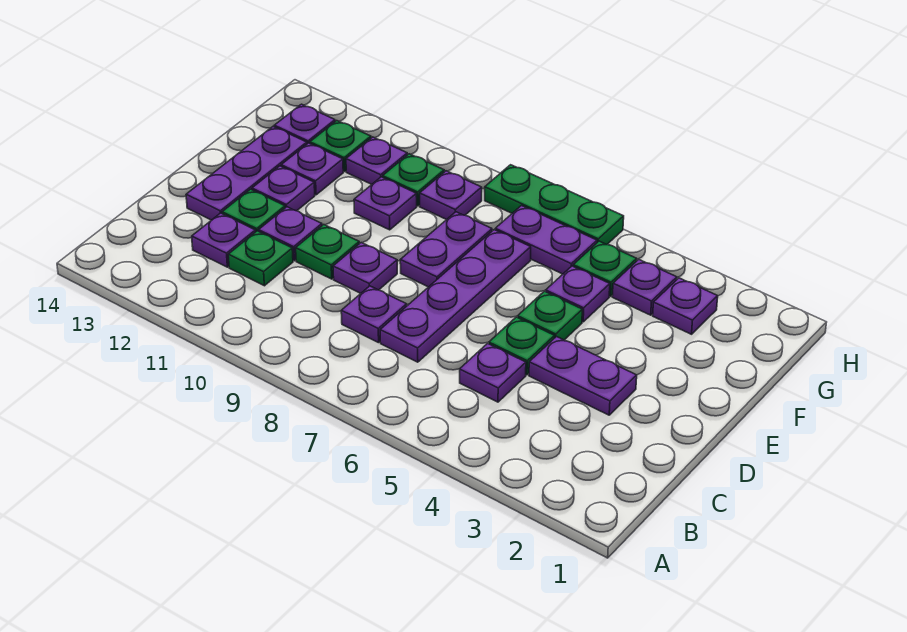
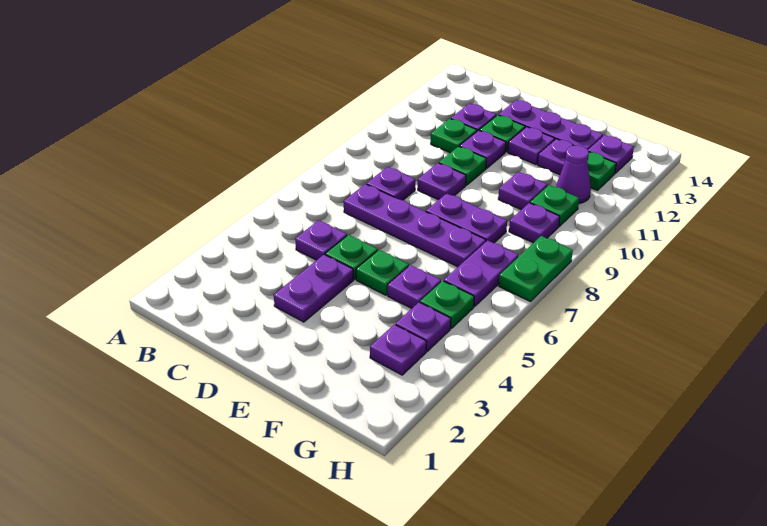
purple plate G11 level 1 -> purple cone G11 level 1
green plate H6:H8 level 1 -> green plate H7:H8 level 1

